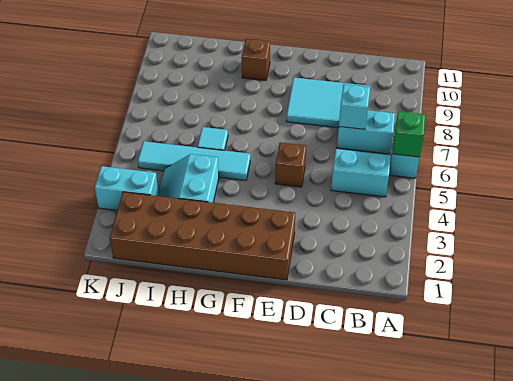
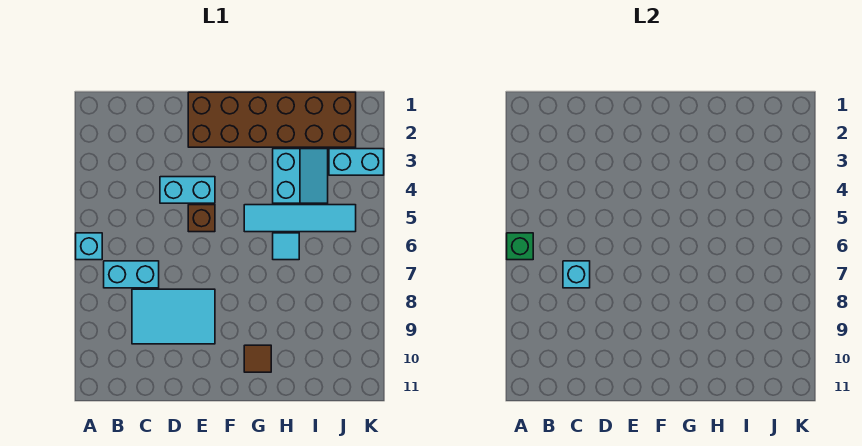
cyan brick B5:C5 level 1 -> cyan brick D4:E4 level 1
brown brick G10 level 1 -> brown tile G10 level 1

